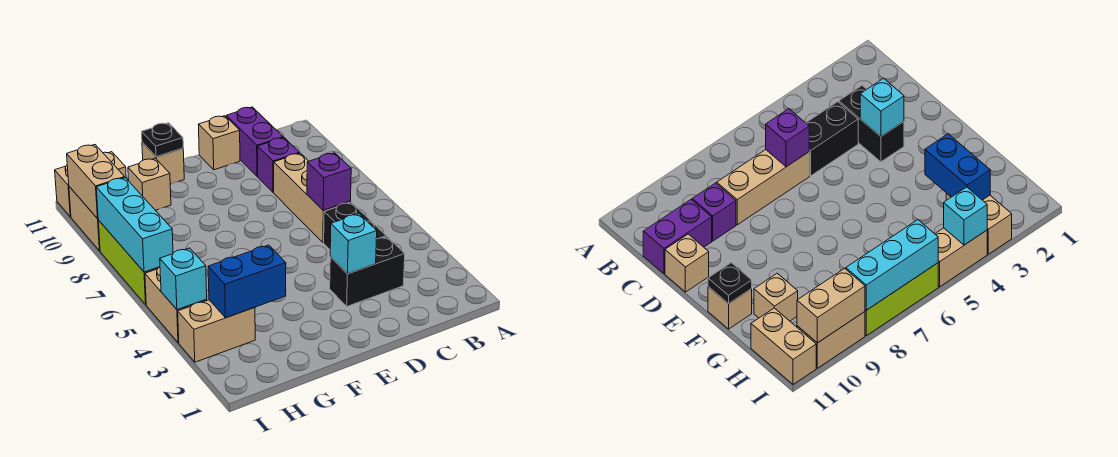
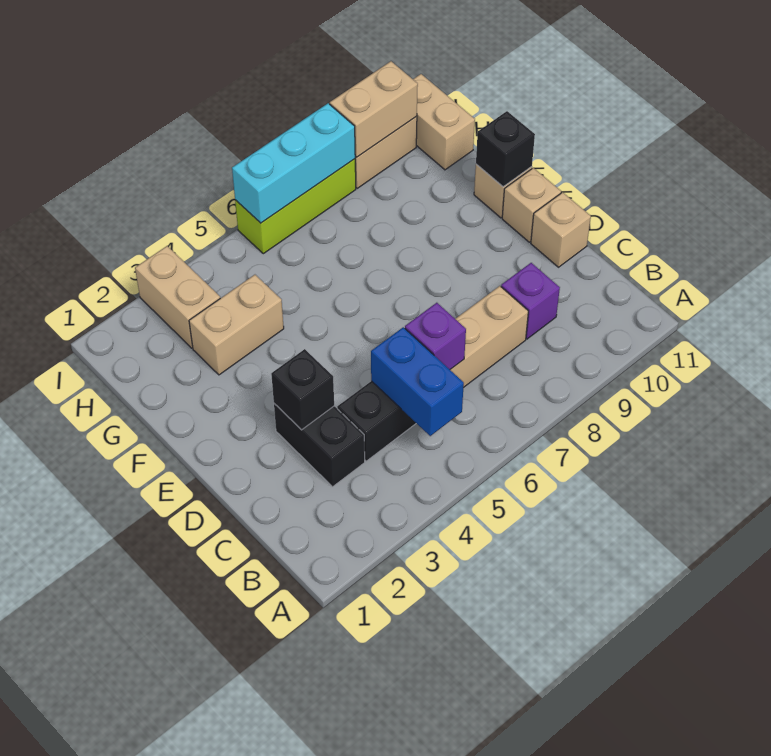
purple brick C10:C11 level 1 -> none
cyan brick D3 level 2 -> black brick D3 level 2
black plate F11 level 2 -> black brick F11 level 2
blue brick G3:H3 level 2 -> blue brick B5:C5 level 2
tan brick G10 level 1 -> tan brick E11 level 1
tan brick I4:I5 level 1 -> tan brick G3:G4 level 1
cyan brick I4 level 2 -> none

